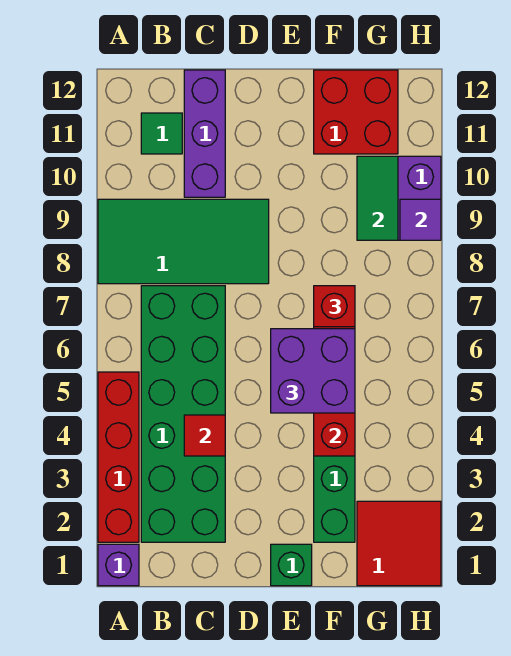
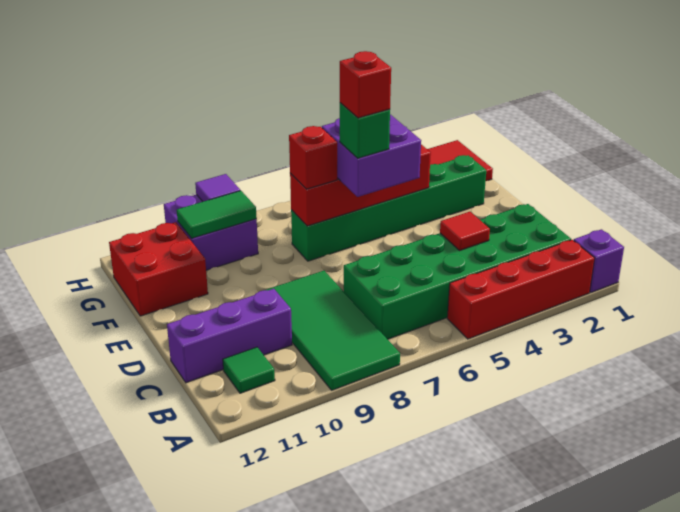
green brick E1 level 1 -> green brick E6 level 4
none -> red brick E6 level 5

